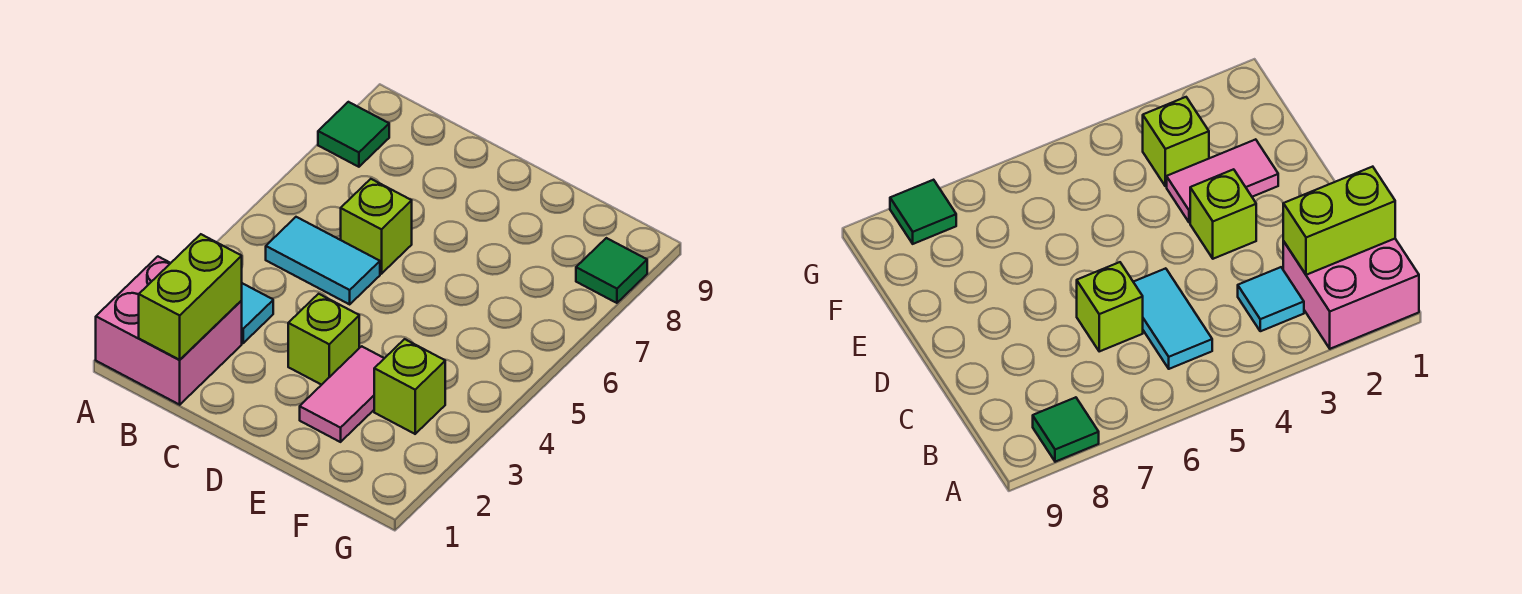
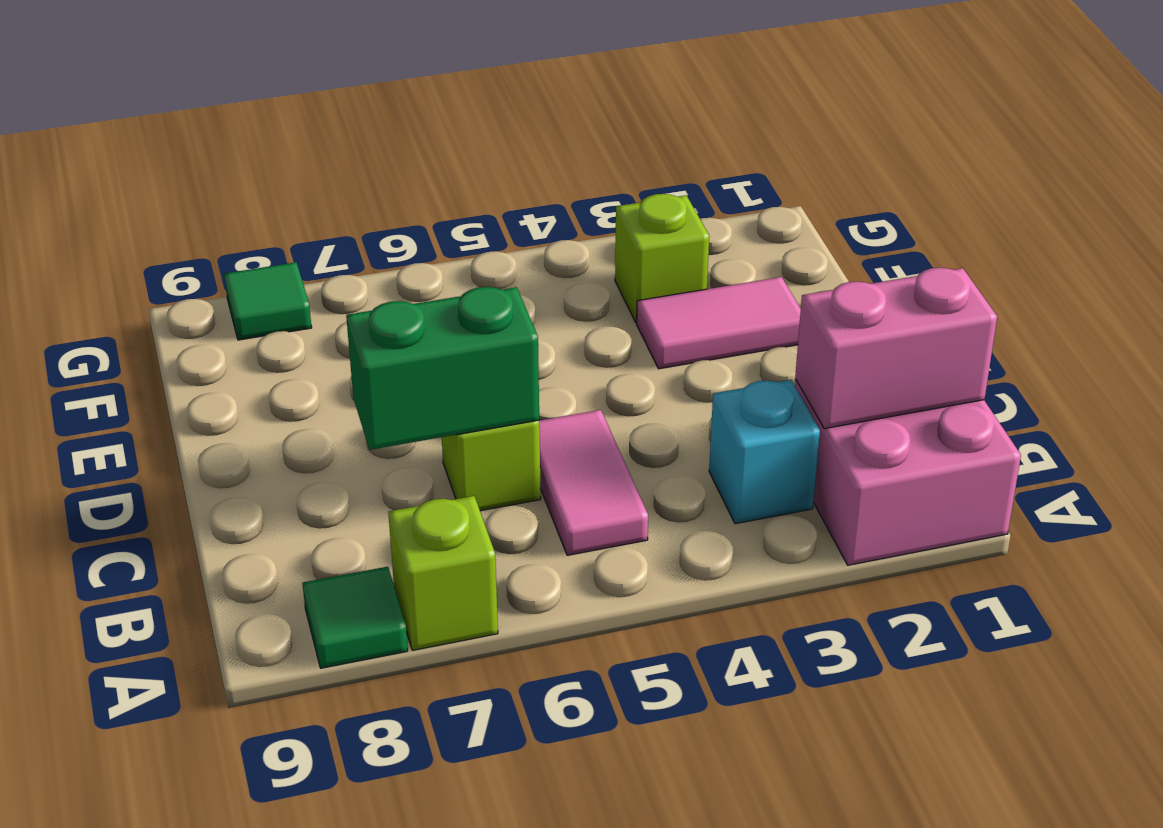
lime brick B1:B2 level 2 -> pink brick B1:B2 level 2
cyan tile B3 level 1 -> cyan brick B3 level 1
cyan tile B5:C5 level 1 -> pink tile B5:C5 level 1
none -> green brick C6:C7 level 2
lime brick D3 level 1 -> lime brick A7 level 1

